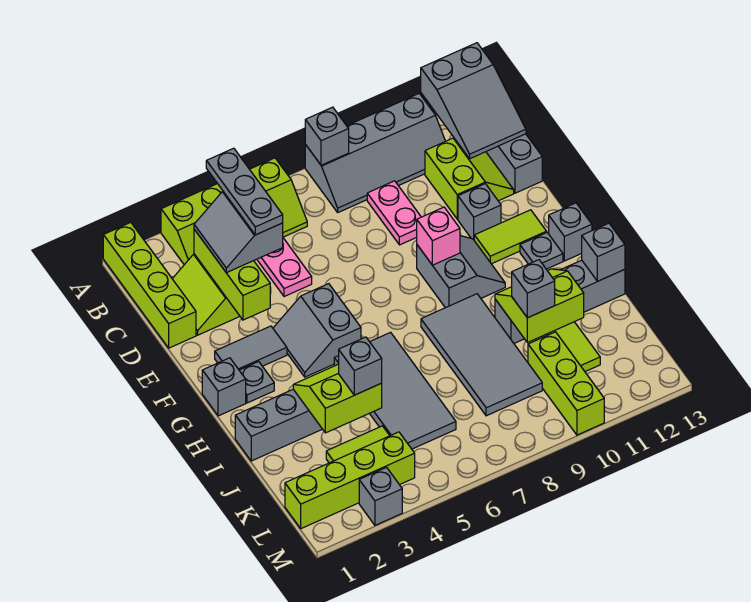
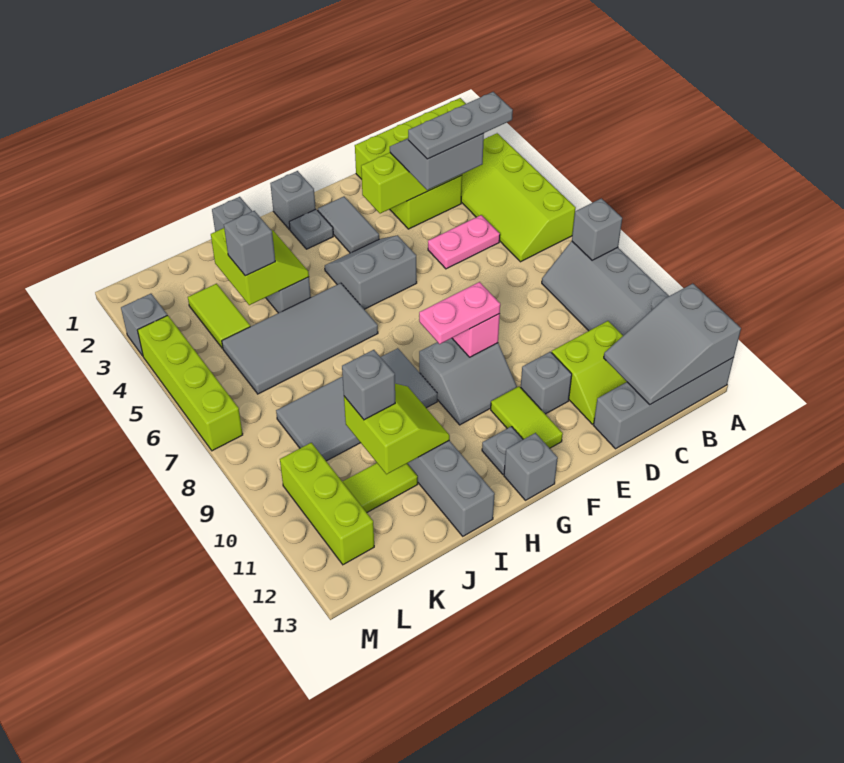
pink plate C9:D9 level 1 -> pink plate F9:G9 level 3
grey brick I13 level 2 -> none
lime brick K10:M10 level 1 -> lime brick L10:L12 level 1
lime brick L1:L4 level 1 -> lime brick M4:M7 level 1

